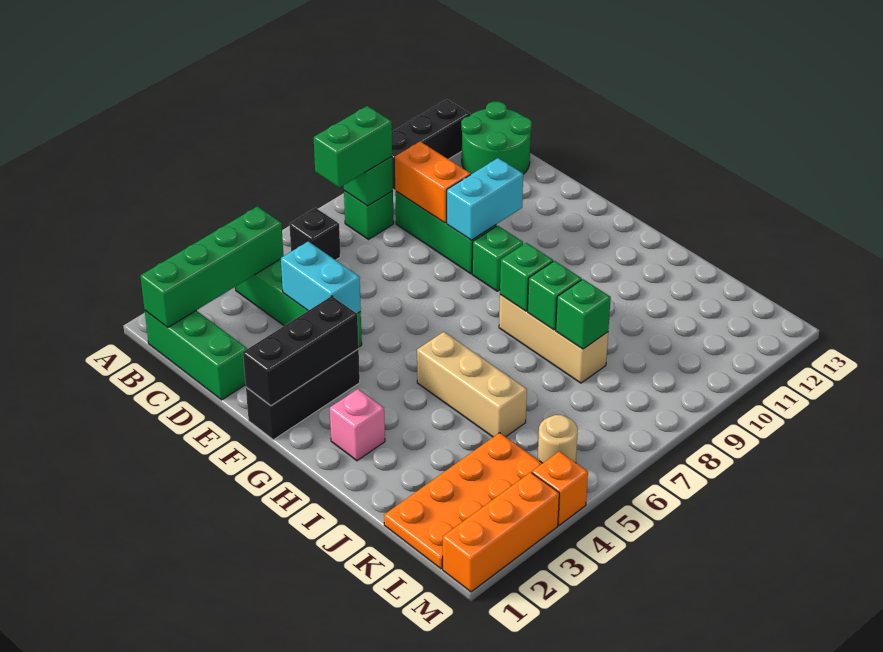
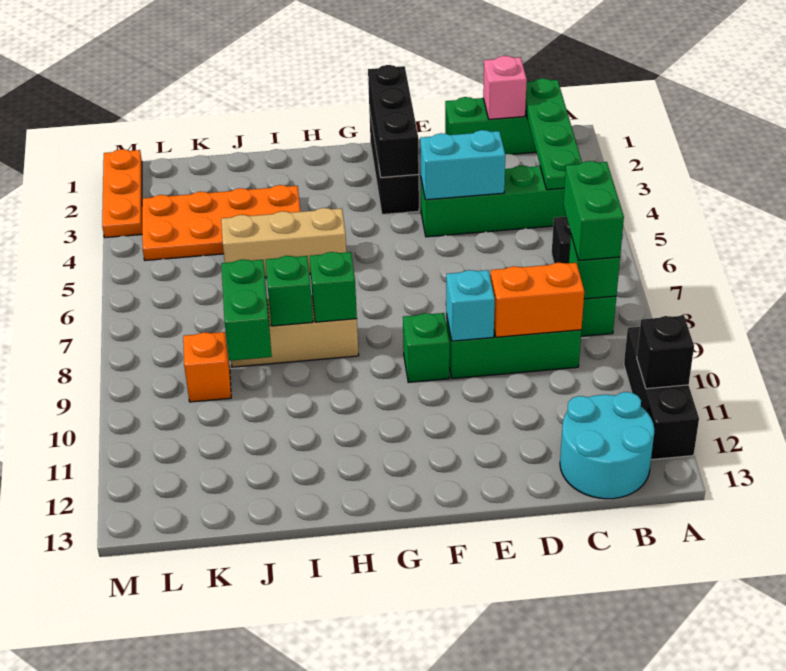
none -> black brick A11 level 2
green brick B1:B4 level 2 -> green plate B1:B4 level 2
green round brick B12:C13 level 1 -> cyan round brick B12:C13 level 1
cyan brick E9:E10 level 2 -> cyan brick E9 level 2
pink brick H2 level 1 -> pink brick C1 level 2
green brick J8 level 2 -> green brick J8:J9 level 2
orange plate K1:L4 level 1 -> orange plate I3:L4 level 1
tan round brick L5 level 1 -> none
orange brick M1:M3 level 1 -> orange plate M1:M3 level 1
orange brick M4 level 1 -> orange brick K9 level 1

